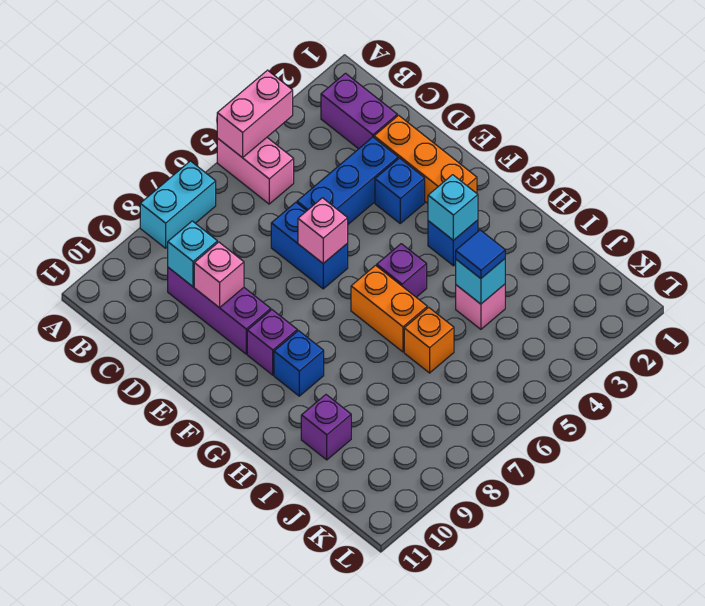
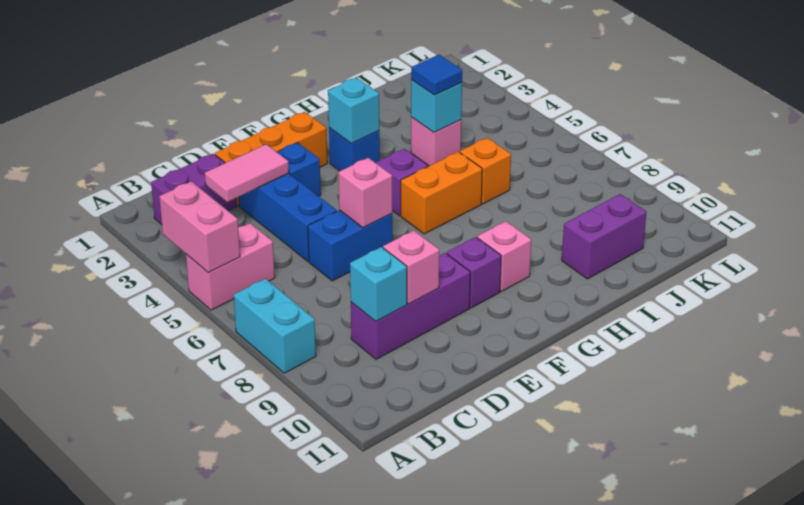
none -> pink tile C3:D3 level 2
blue brick G9 level 1 -> pink brick G9 level 1
purple brick I10 level 1 -> purple brick I10:J10 level 1

